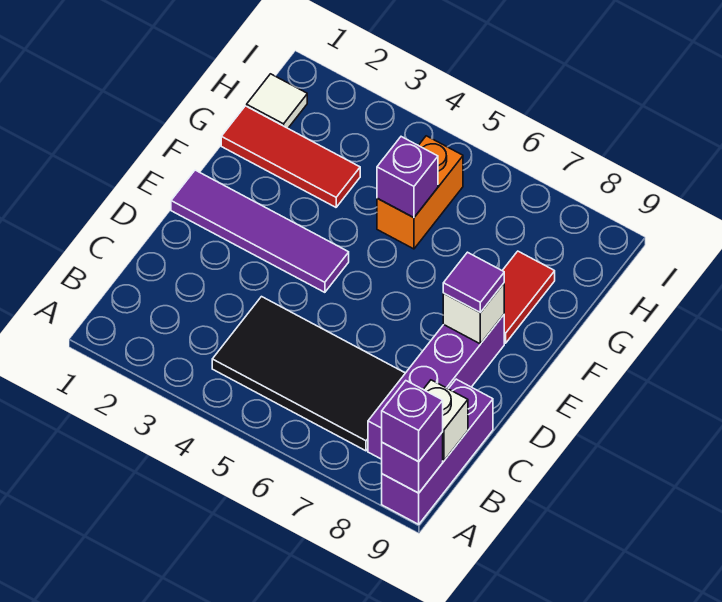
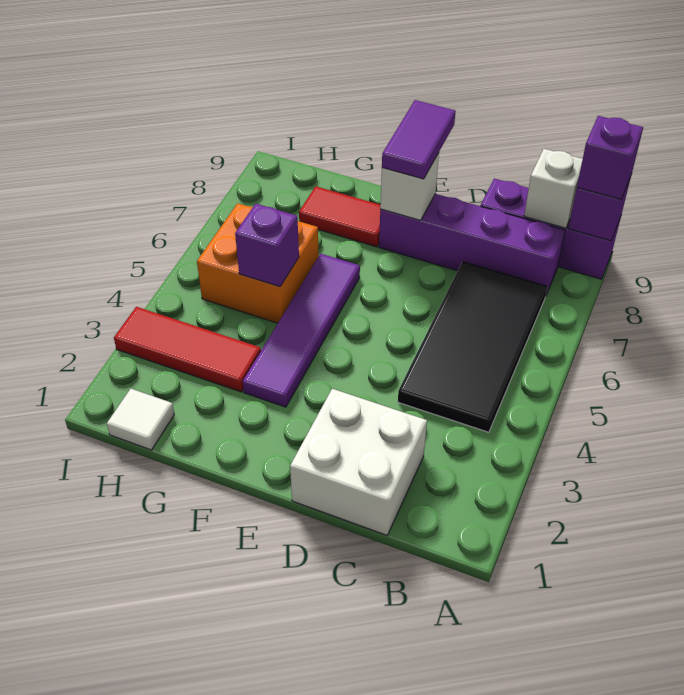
none -> white brick C1:D2 level 1
purple tile E1:E4 level 1 -> purple tile F3:F6 level 1
purple tile E8 level 3 -> purple tile E8:E9 level 3
red tile G1:G3 level 1 -> red tile G3:I3 level 1
orange brick G5:H5 level 1 -> orange brick G5:H6 level 1

